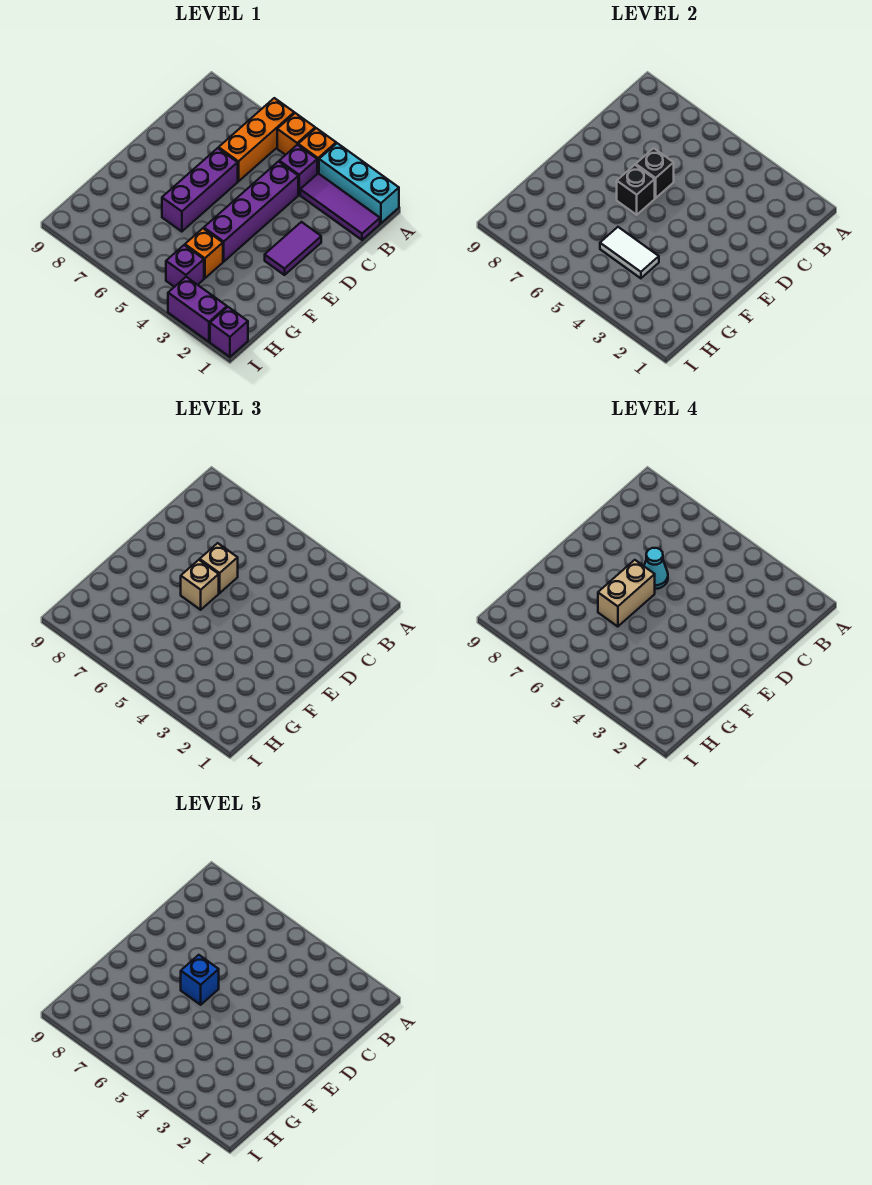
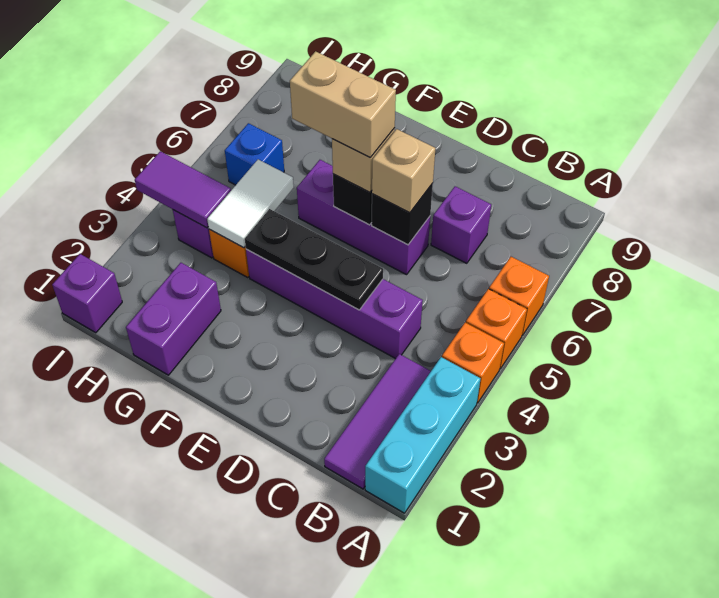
orange brick A6:C6 level 1 -> orange brick A6 level 1
purple brick B4 level 1 -> purple brick C7 level 1
purple tile D2:E2 level 1 -> purple tile H4:I4 level 2
none -> black plate D4:F4 level 2
cyan cone D6 level 4 -> none
blue brick E6 level 5 -> blue brick H6 level 1
purple brick I2:I3 level 1 -> purple brick G1:G2 level 1

